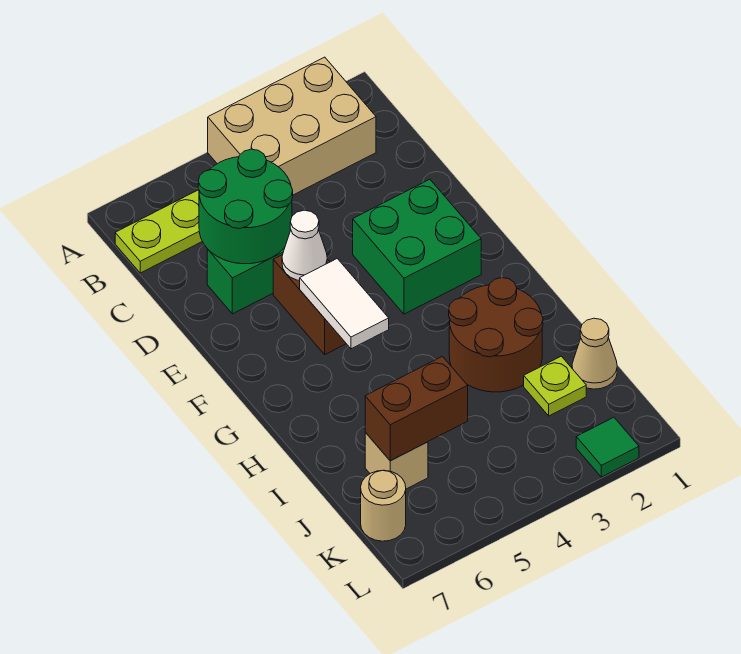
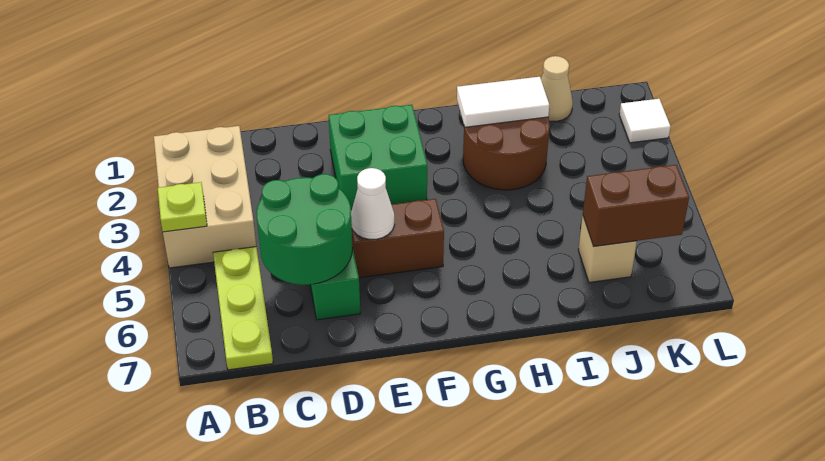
white tile F5:G5 level 2 -> white tile H2:I2 level 2
lime plate J2 level 1 -> lime plate A4 level 2
brown brick J5:J6 level 2 -> brown brick J6:K6 level 2
tan round brick K7 level 1 -> none
green tile L2 level 1 -> white tile L2 level 1

